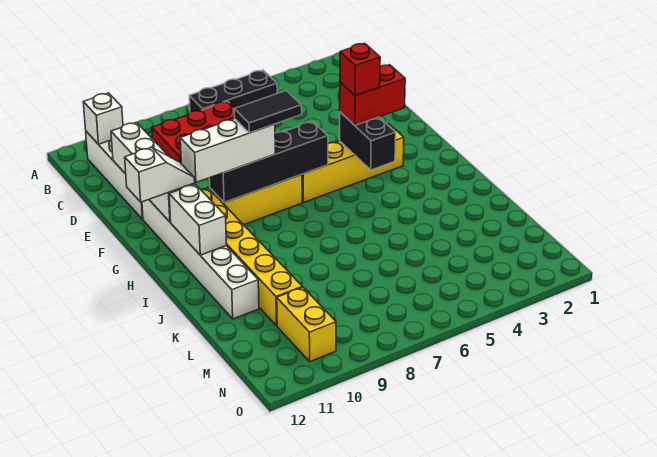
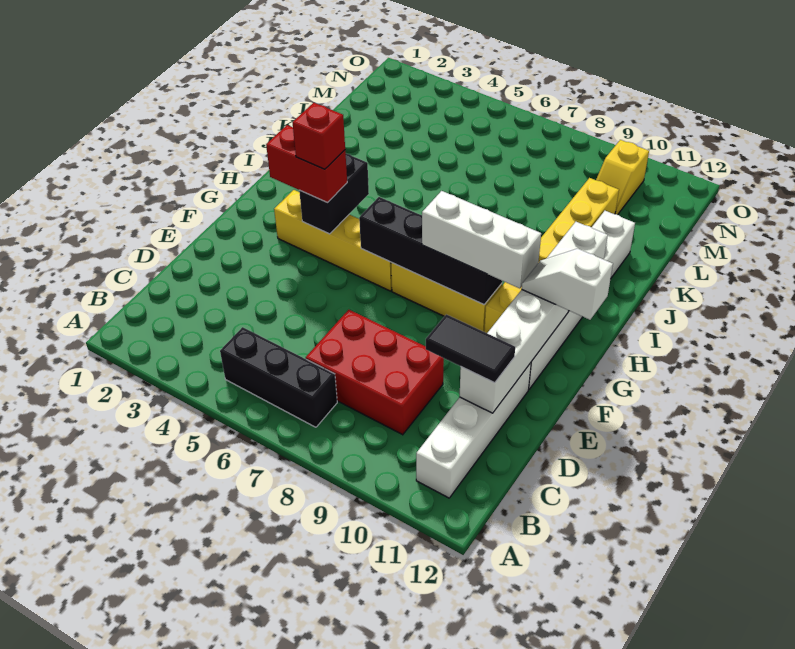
white brick B11 level 2 -> none
black tile G7:G8 level 4 -> black tile D10:D11 level 3
yellow brick M10:N10 level 1 -> yellow slope M10:N10 level 1 top N

